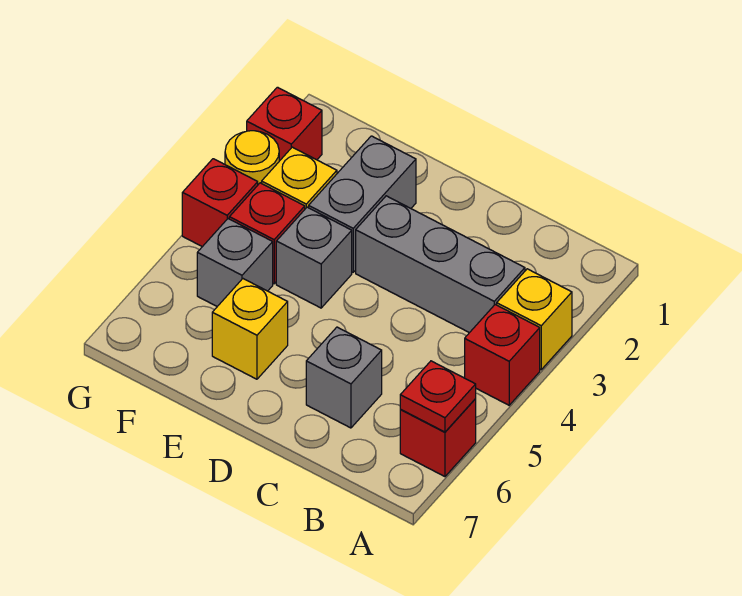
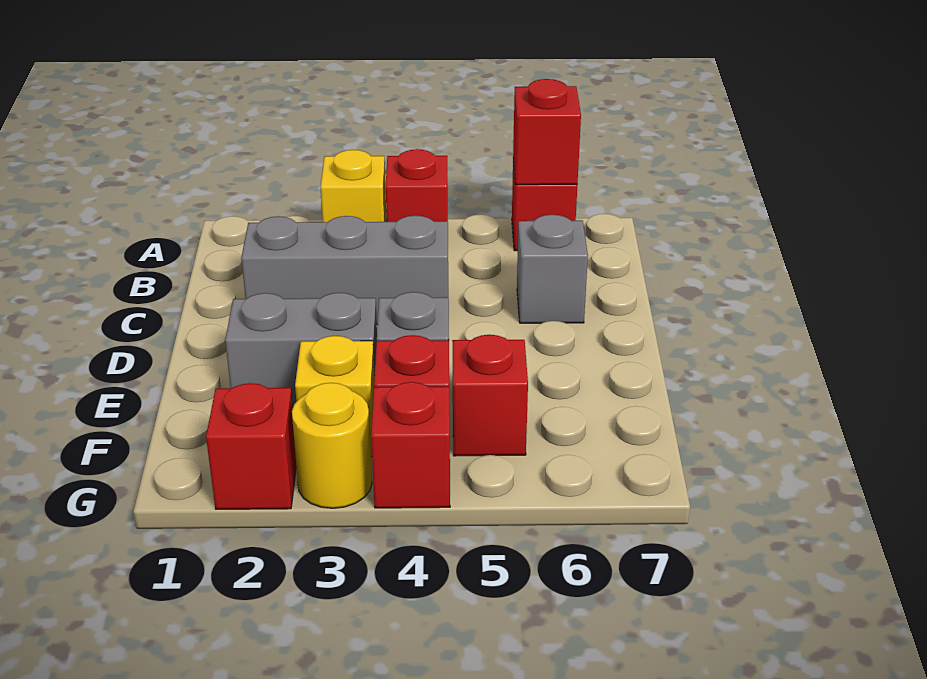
red plate A6 level 2 -> red brick A6 level 2
grey brick B3:D3 level 1 -> grey brick C2:C4 level 1
yellow brick E6 level 1 -> none
grey brick F5 level 1 -> red brick F5 level 1

